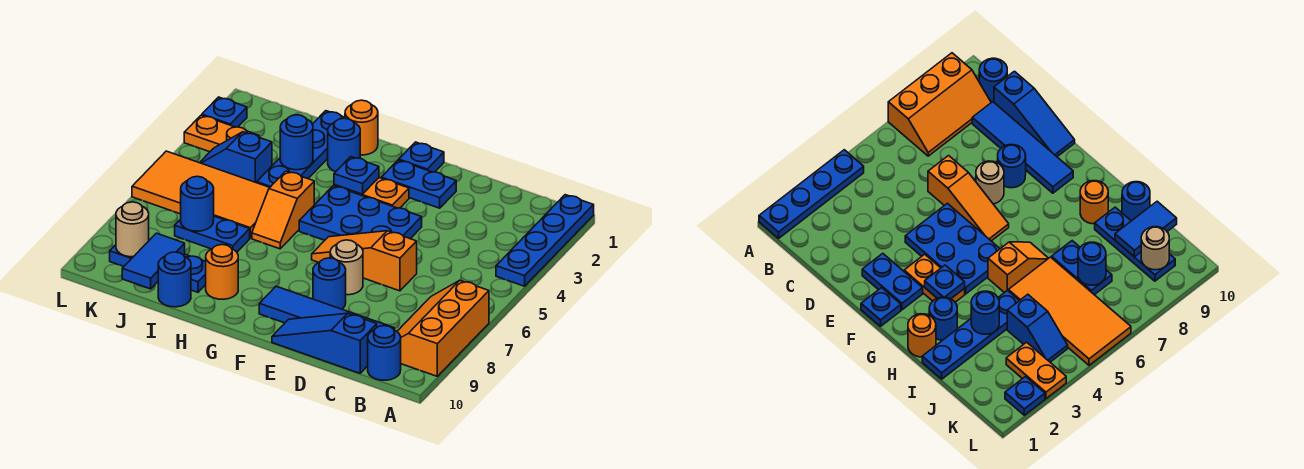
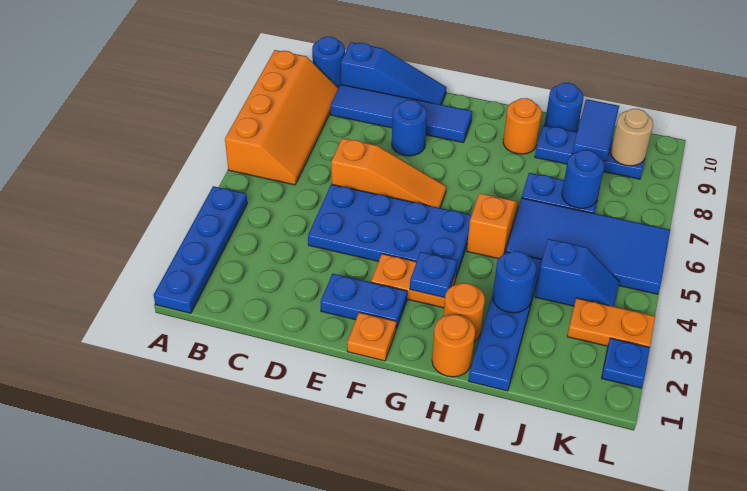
orange slope A7:B9 level 1 top A -> orange slope A6:B9 level 1 top A
blue plate E4:G5 level 1 -> blue plate D4:G5 level 1
tan round brick E7 level 1 -> none
blue plate F1 level 1 -> orange plate F1 level 1
blue round brick H2 level 1 -> orange round brick H2 level 1
orange tile I5:L6 level 1 -> blue tile I5:L6 level 1

